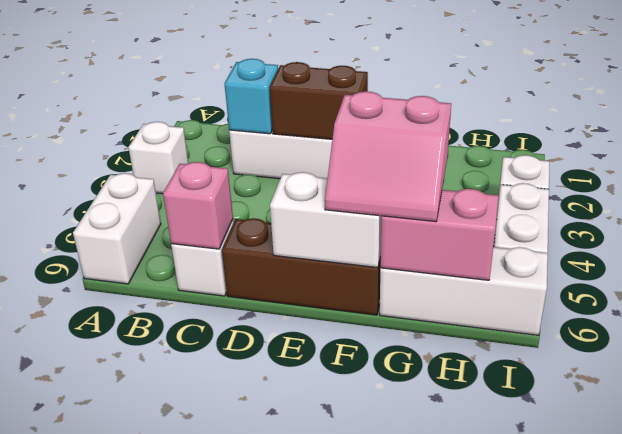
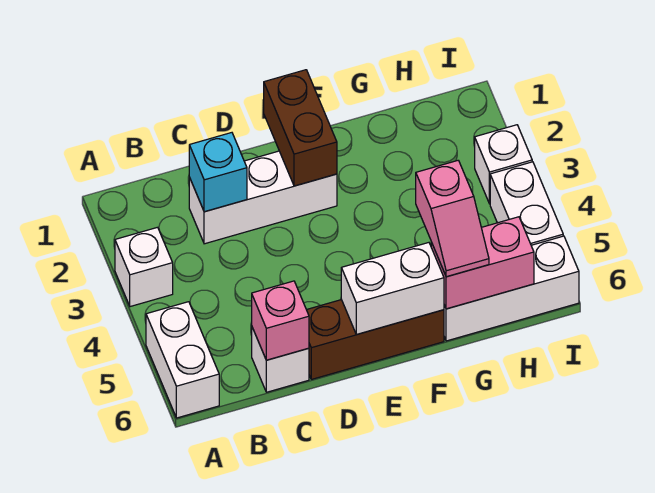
brown brick D2:E2 level 2 -> brown brick E1:E2 level 2
pink slope F5:G6 level 3 top 5 -> pink slope G5:G6 level 3 top 5

